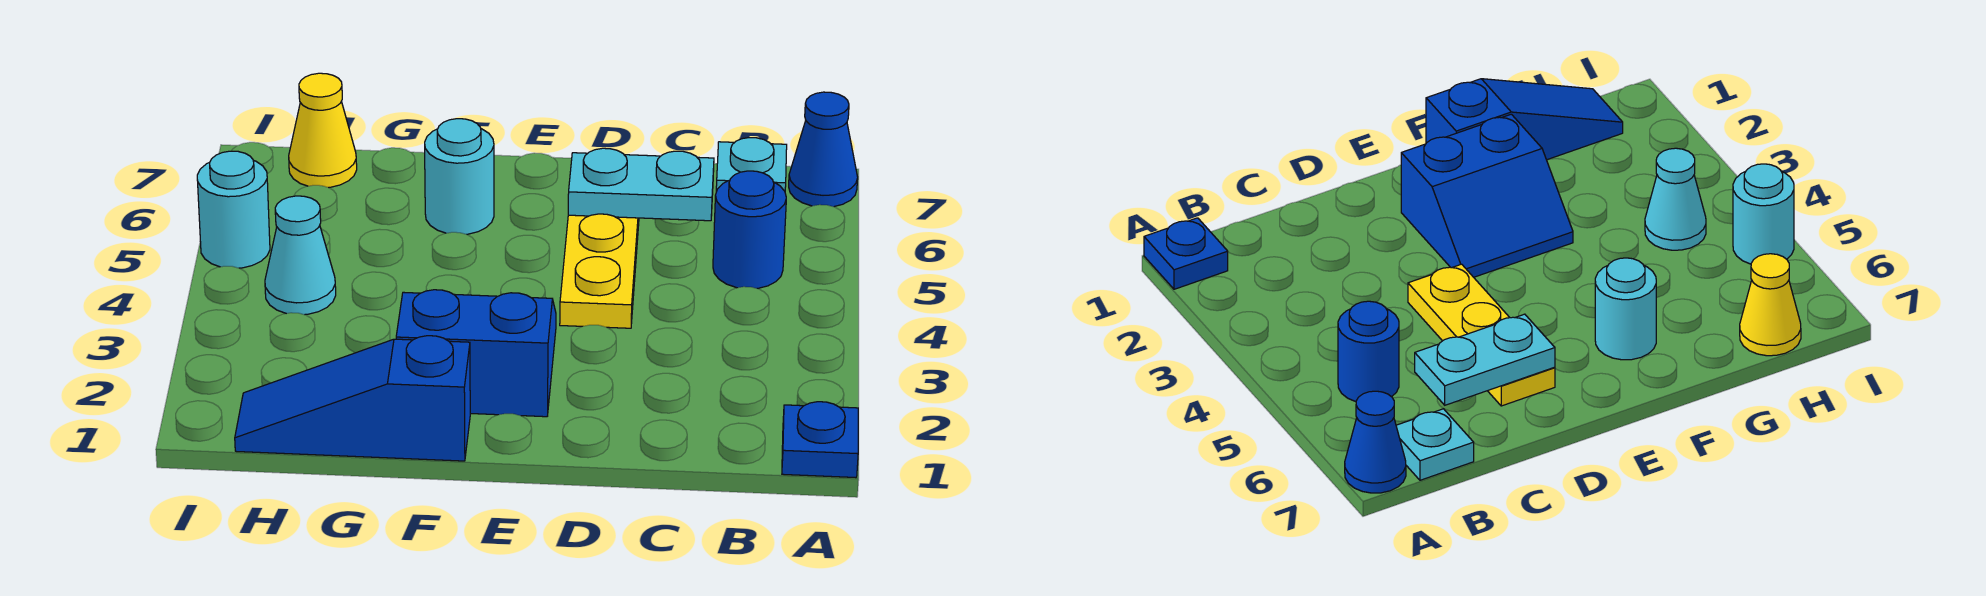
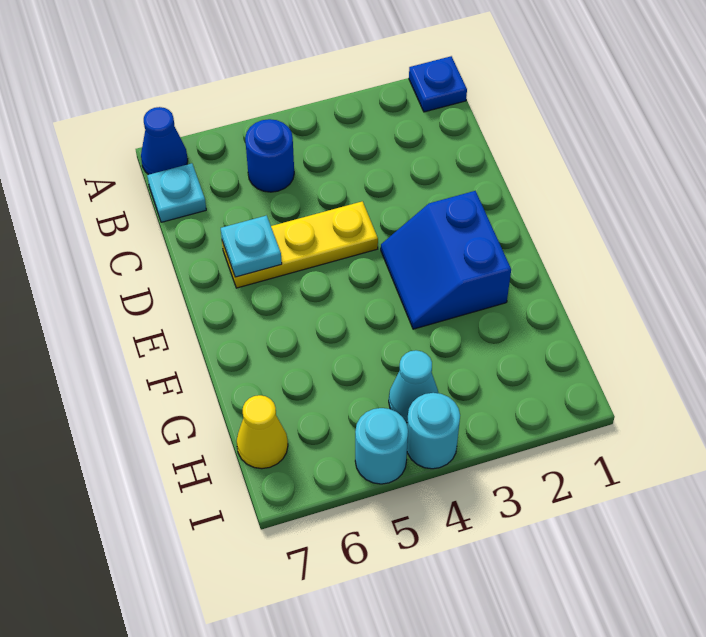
cyan plate C6:D6 level 2 -> cyan plate D6 level 2
blue slope F1:H1 level 1 top F -> none
cyan round brick F6 level 1 -> cyan round brick I4 level 1

